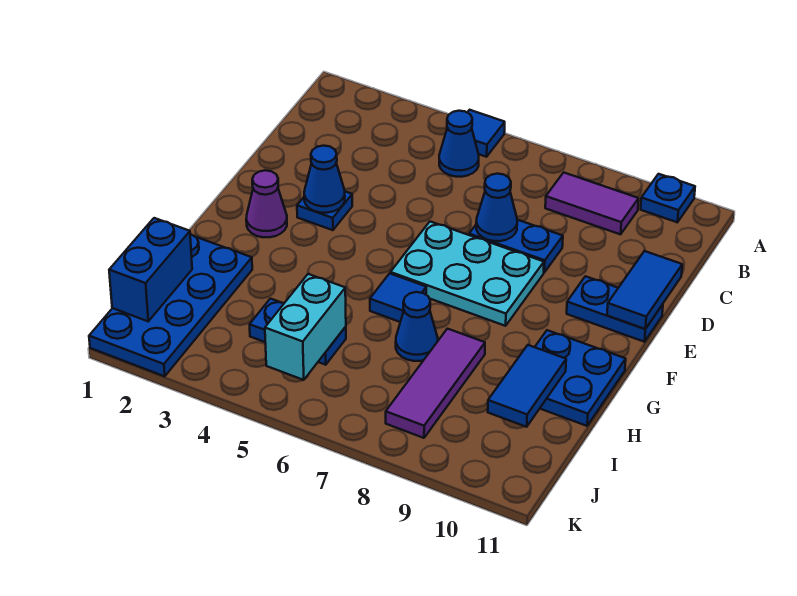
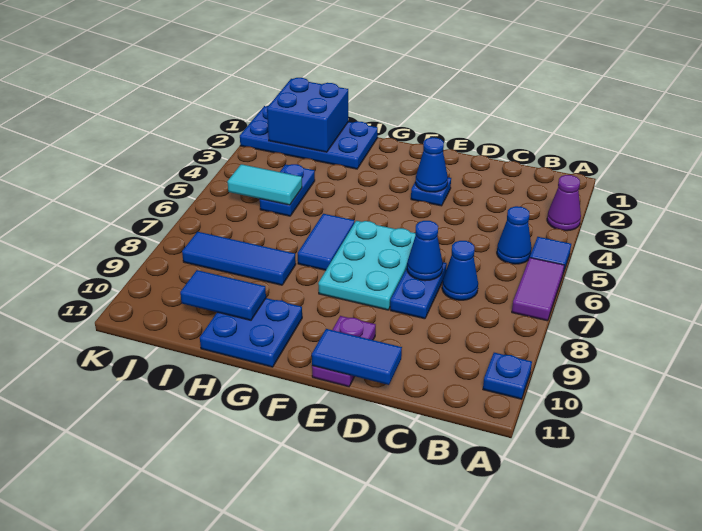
purple tile B8:B9 level 1 -> purple tile A6:A7 level 1
blue plate E10:E11 level 1 -> purple plate E10:E11 level 1
purple cone F2 level 1 -> purple cone A3 level 1
blue tile G6 level 1 -> blue tile G6:G7 level 1
blue cone H7 level 1 -> blue cone C7 level 1
purple tile H8:J8 level 1 -> blue tile H8:J8 level 1
blue brick I1:J1 level 2 -> blue brick I1:J2 level 2
cyan brick I5:J5 level 2 -> cyan tile I5:J5 level 2

